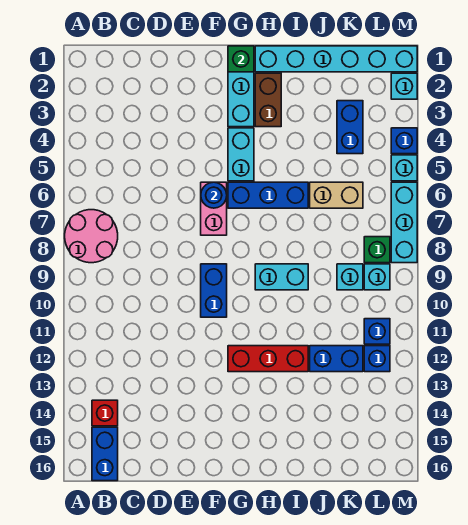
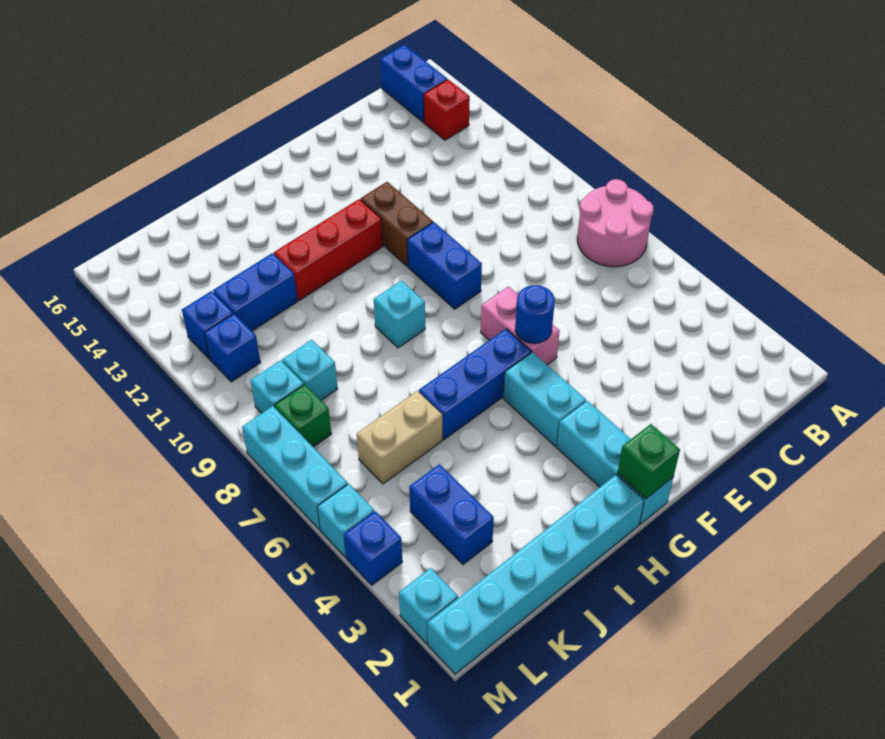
brown brick H2:H3 level 1 -> brown brick F11:F12 level 1
cyan brick H9:I9 level 1 -> cyan brick H9 level 1

